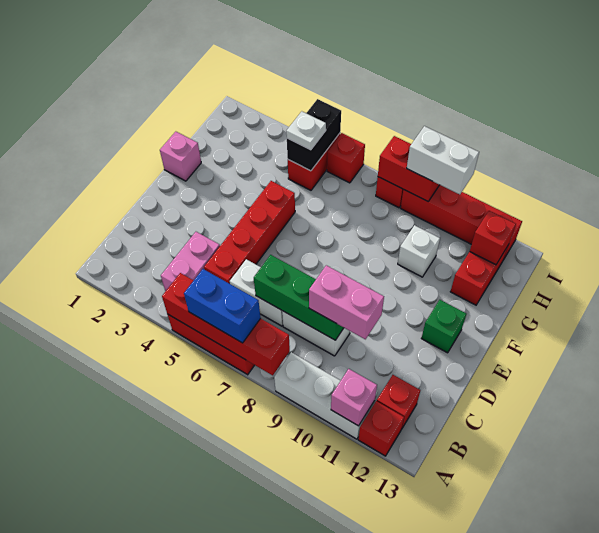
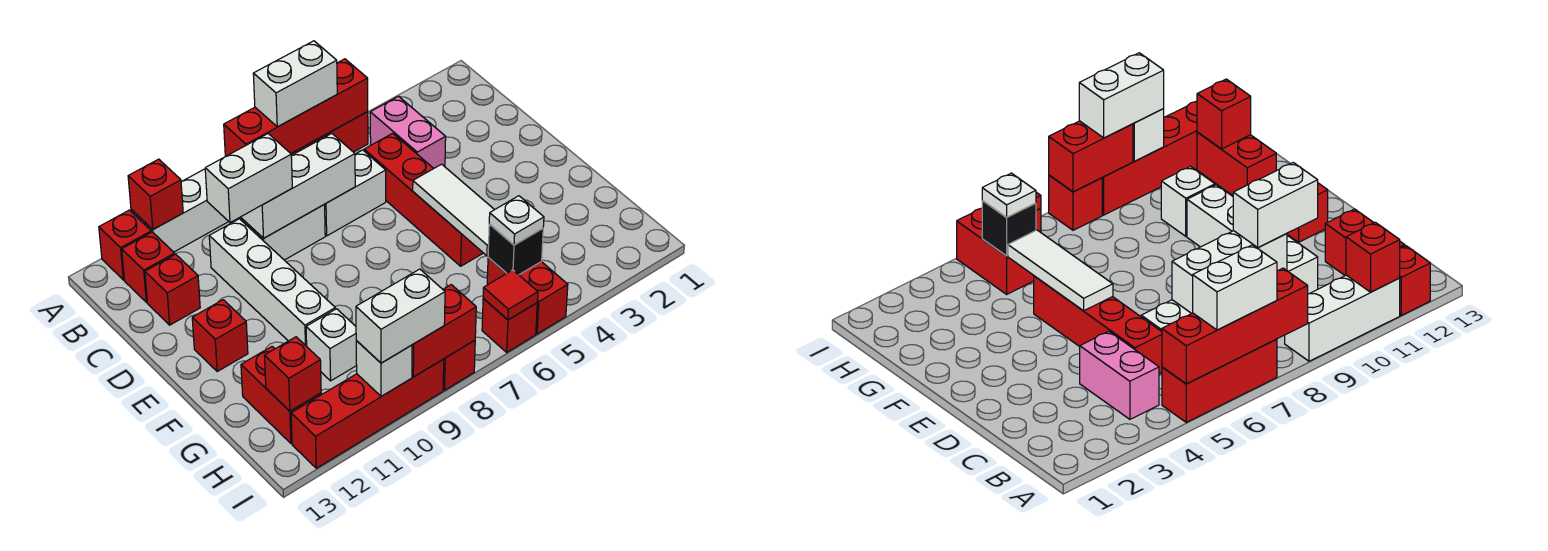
blue brick A6:A7 level 3 -> white brick A6:A7 level 3
pink brick A11 level 2 -> red brick A11 level 2
green brick C7:C9 level 2 -> white brick C7:C9 level 2
pink brick C9:C10 level 3 -> white brick C9:C10 level 3
none -> white brick C10:F10 level 1
none -> red brick C12 level 1
none -> white tile E5:G5 level 2
green brick E12 level 1 -> red brick E12 level 1
pink brick F1 level 1 -> none
black brick H5:I5 level 2 -> black brick H5 level 2
none -> red tile I6 level 2
none -> white brick I10 level 2

